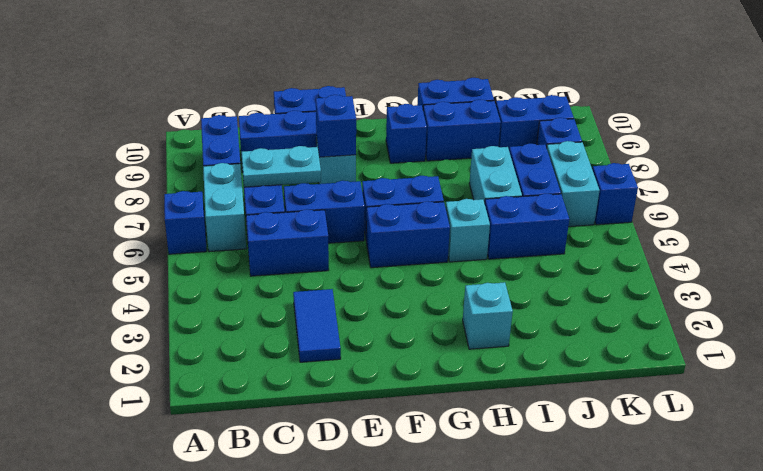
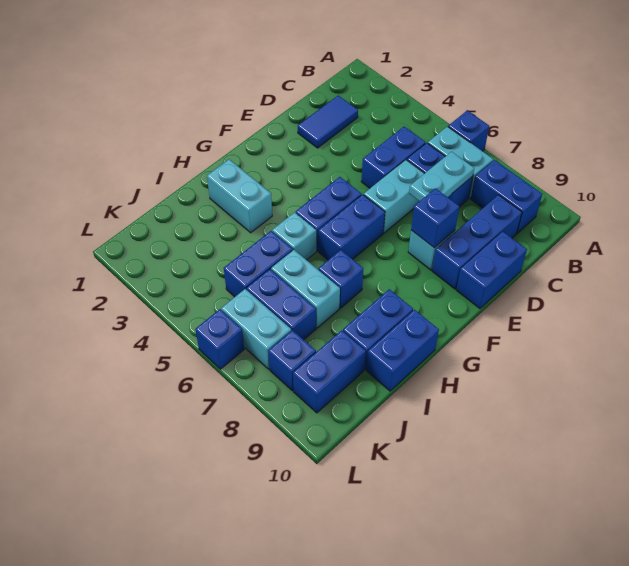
blue tile D2:D3 level 1 -> blue tile C2:D2 level 1
blue brick D6:E6 level 1 -> cyan brick D6:E6 level 1
blue brick G9 level 1 -> blue brick H7 level 1
cyan brick H2 level 1 -> cyan brick H2:H3 level 1

